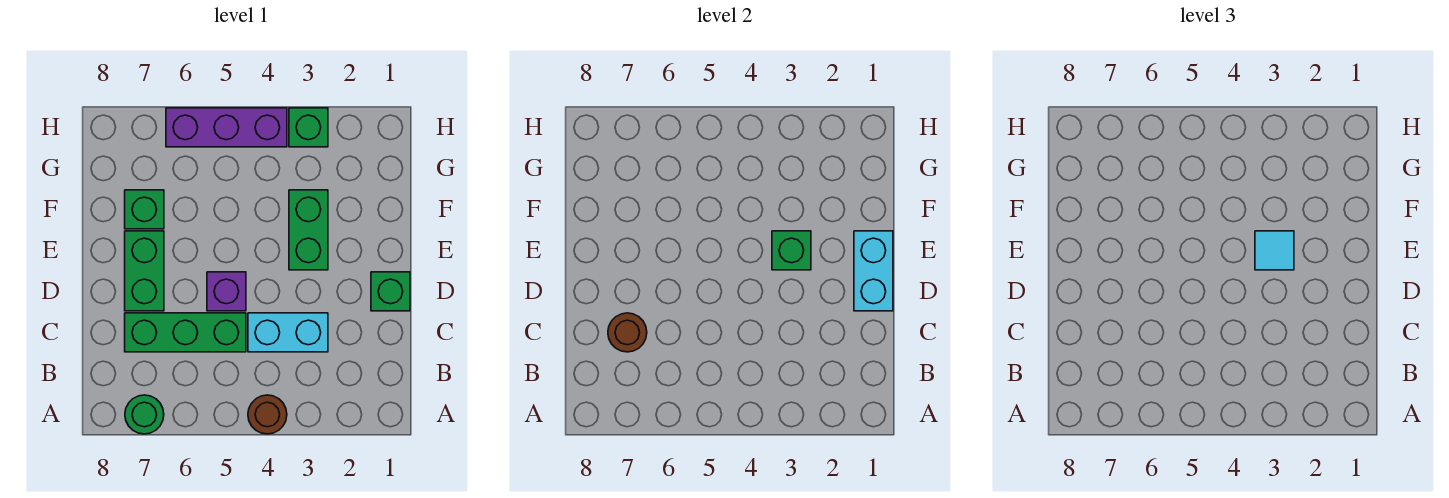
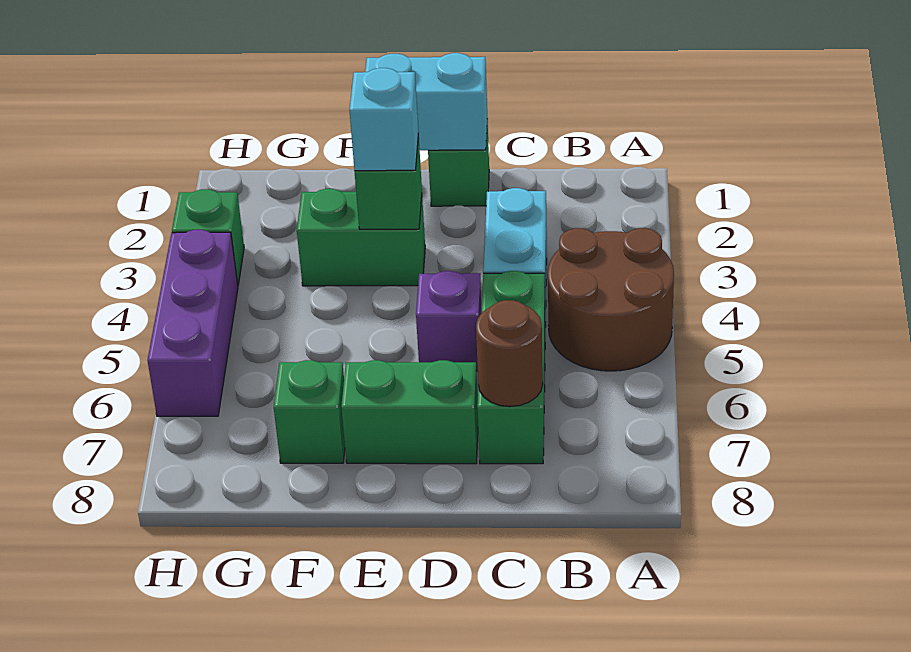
brown round brick A4 level 1 -> brown round brick A4:B5 level 1
green round brick A7 level 1 -> none
cyan tile E3 level 3 -> cyan brick E3 level 3

